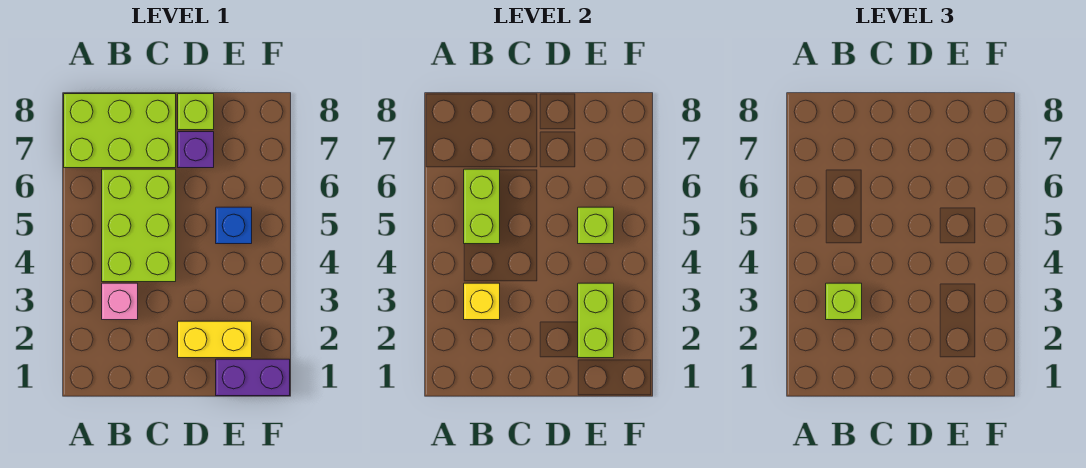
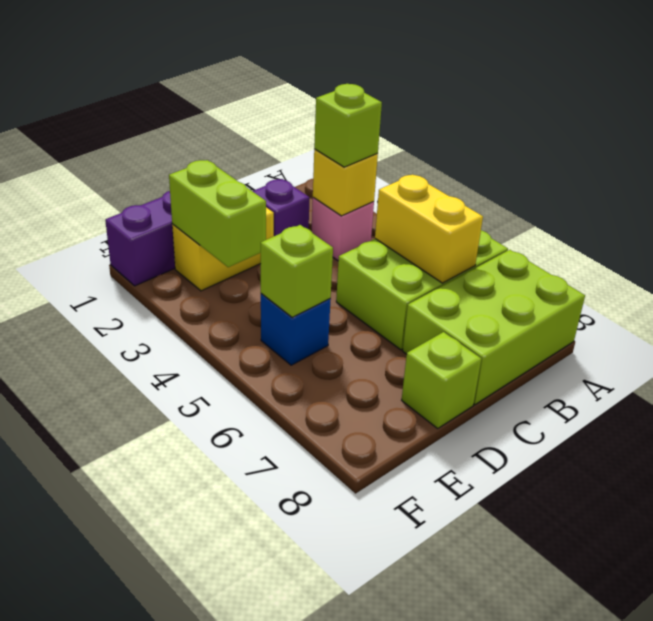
lime brick B4:C6 level 1 -> lime brick A5:C6 level 1
lime brick B5:B6 level 2 -> yellow brick B5:B6 level 2
purple brick D7 level 1 -> purple brick C2 level 1

